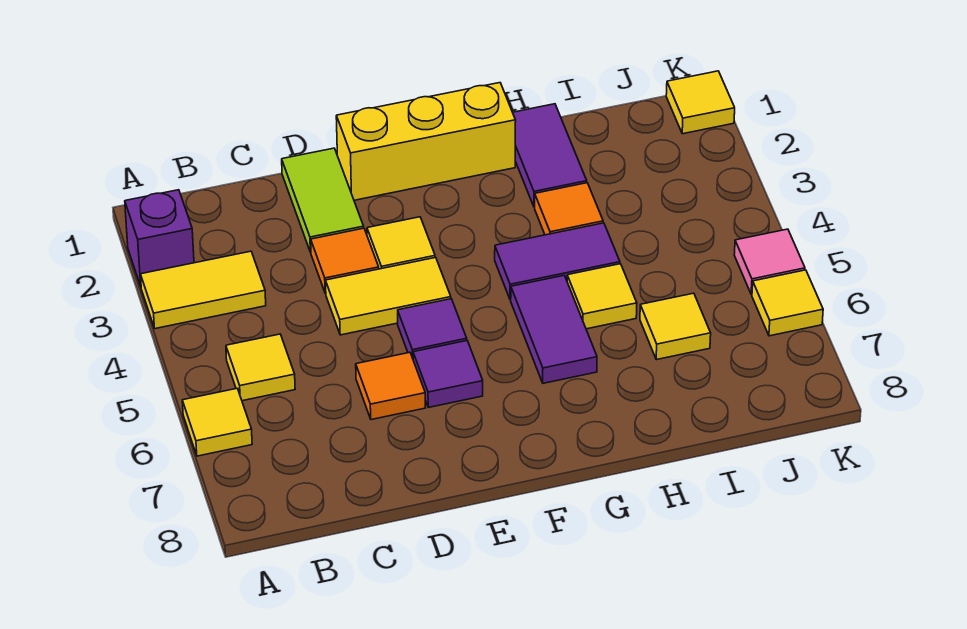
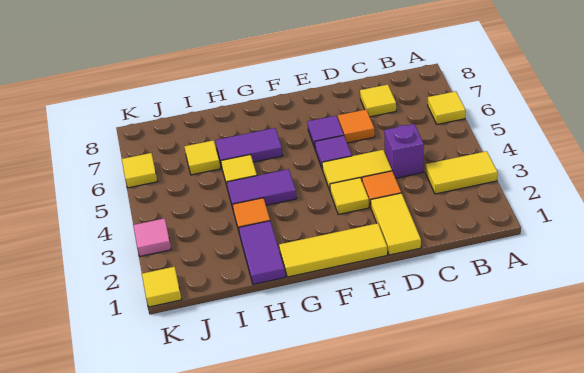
purple brick A2 level 1 -> purple brick C4 level 1
yellow tile B5 level 1 -> yellow tile C7 level 1
lime tile D1:D2 level 1 -> yellow tile D1:D2 level 1
yellow brick E1:G1 level 1 -> yellow tile E1:G1 level 1
purple tile G5:G6 level 1 -> purple tile G6:H6 level 1
pink tile K5 level 1 -> pink tile K3 level 1

